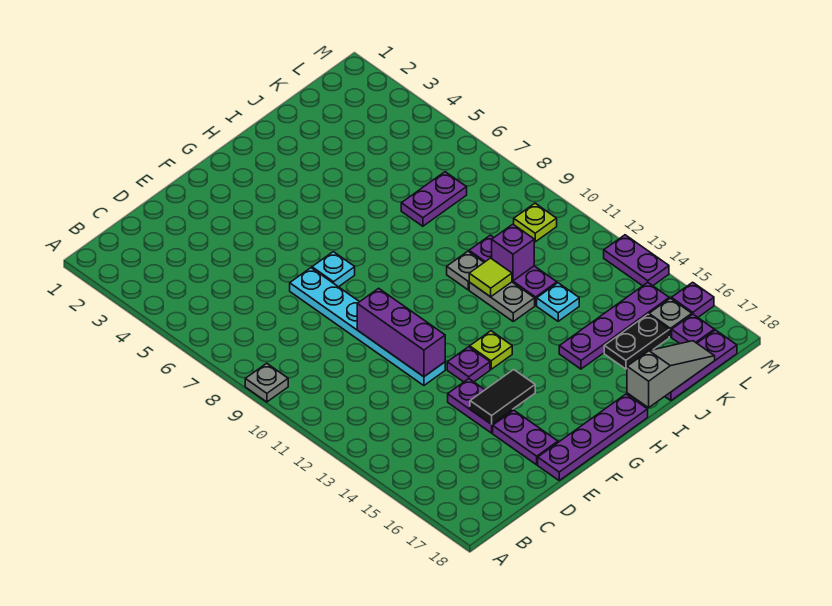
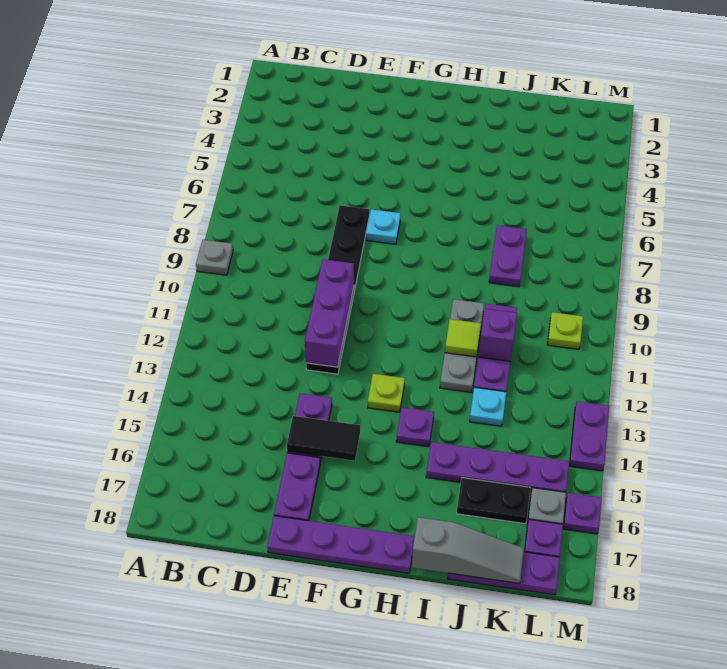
cyan plate E7:E12 level 1 -> black plate E7:E12 level 1
purple plate F13 level 1 -> purple plate H14 level 1
purple plate J7:K7 level 1 -> purple plate J7:J8 level 1

